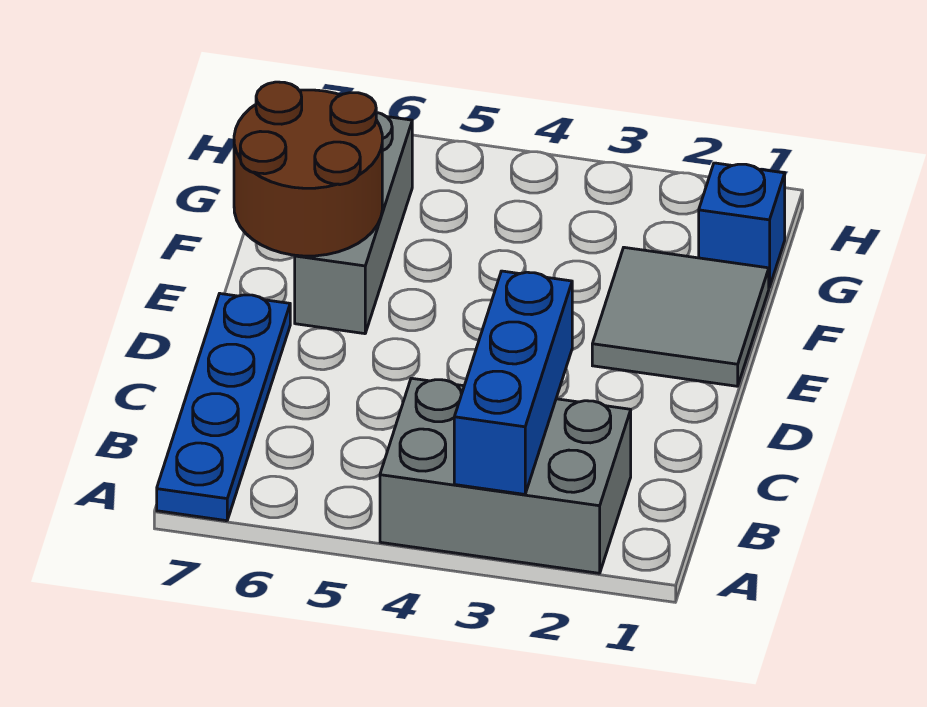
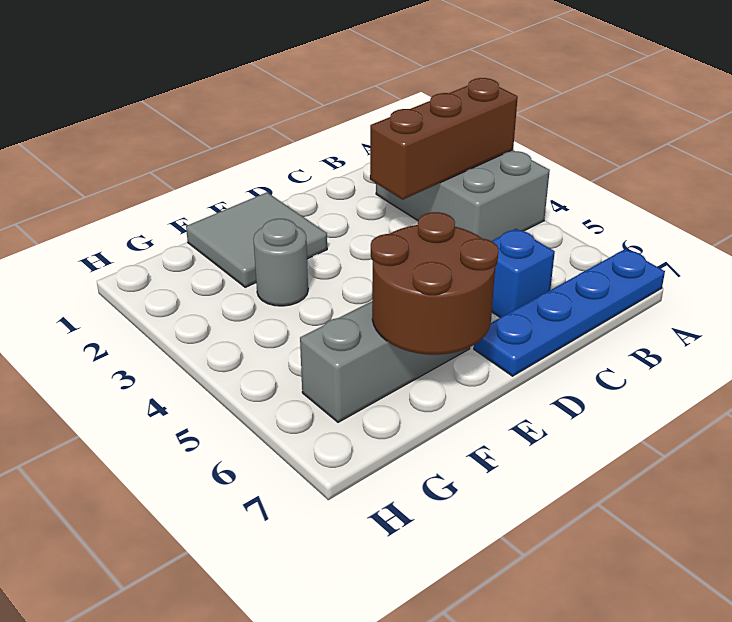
blue brick A3:C3 level 2 -> brown brick A3:C3 level 2
none -> grey round brick F3 level 1
blue brick G1 level 1 -> blue brick C6 level 1

